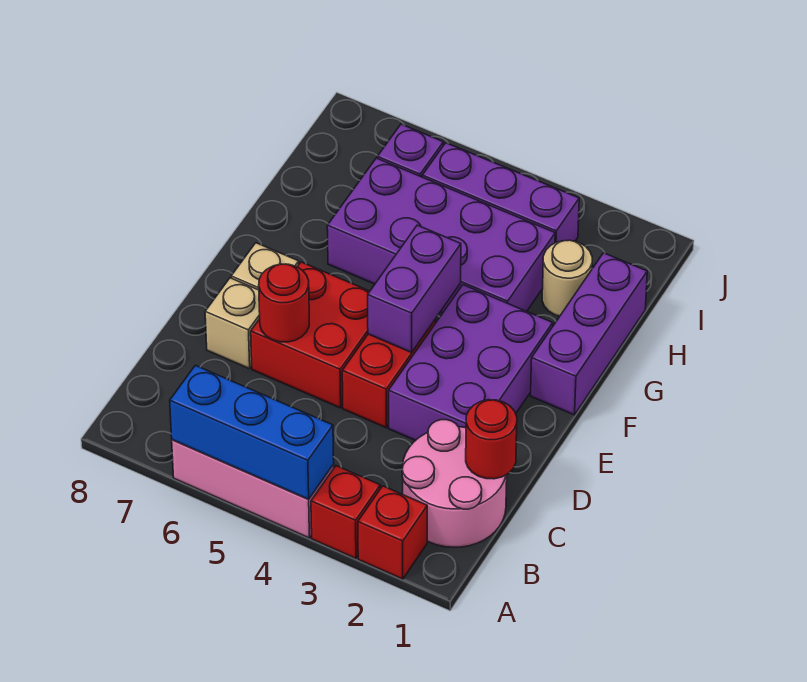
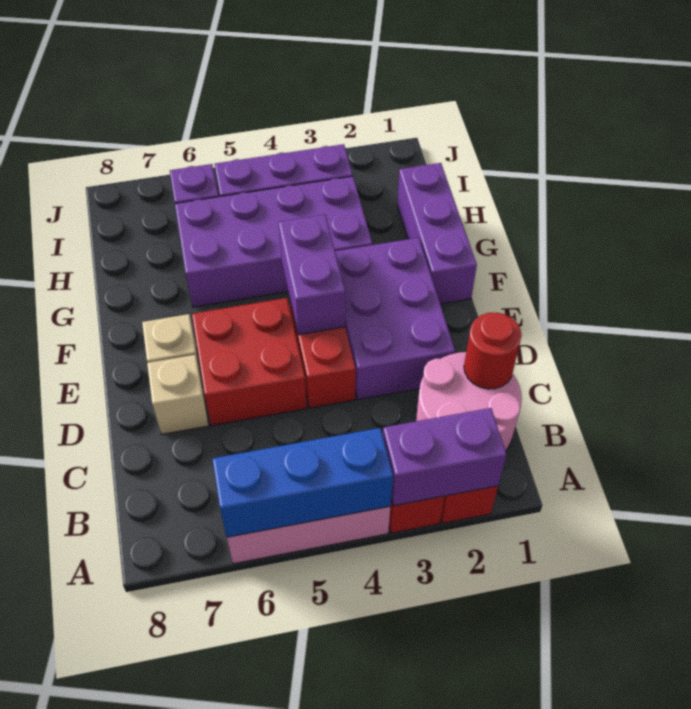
none -> purple brick A2:A3 level 2
red round brick D6 level 2 -> none
tan round brick H2 level 1 -> none

